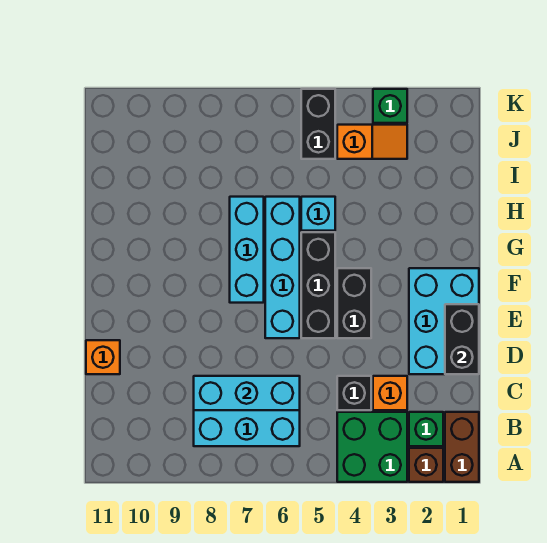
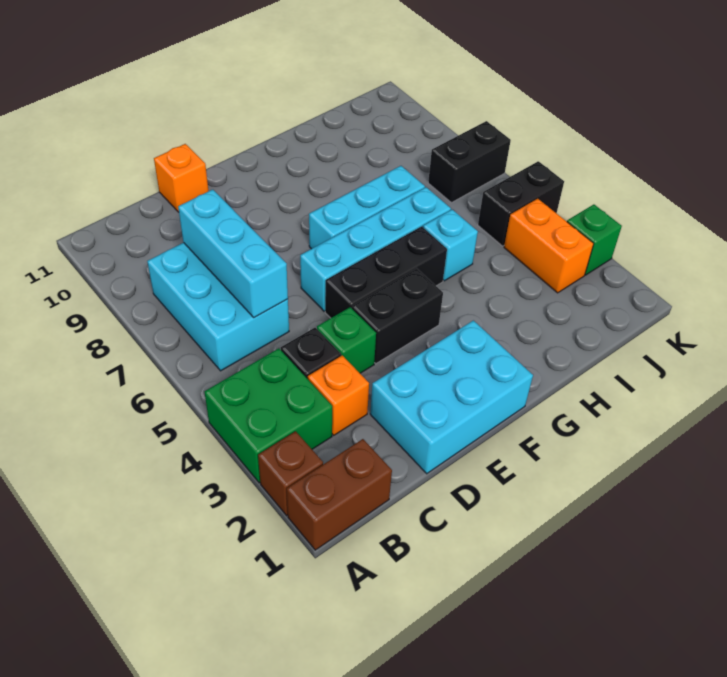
green brick B2 level 1 -> green brick D4 level 1
black brick D1:E1 level 2 -> black brick J7:K7 level 1
orange slope J3:J4 level 1 top 4 -> orange brick J3:J4 level 1

